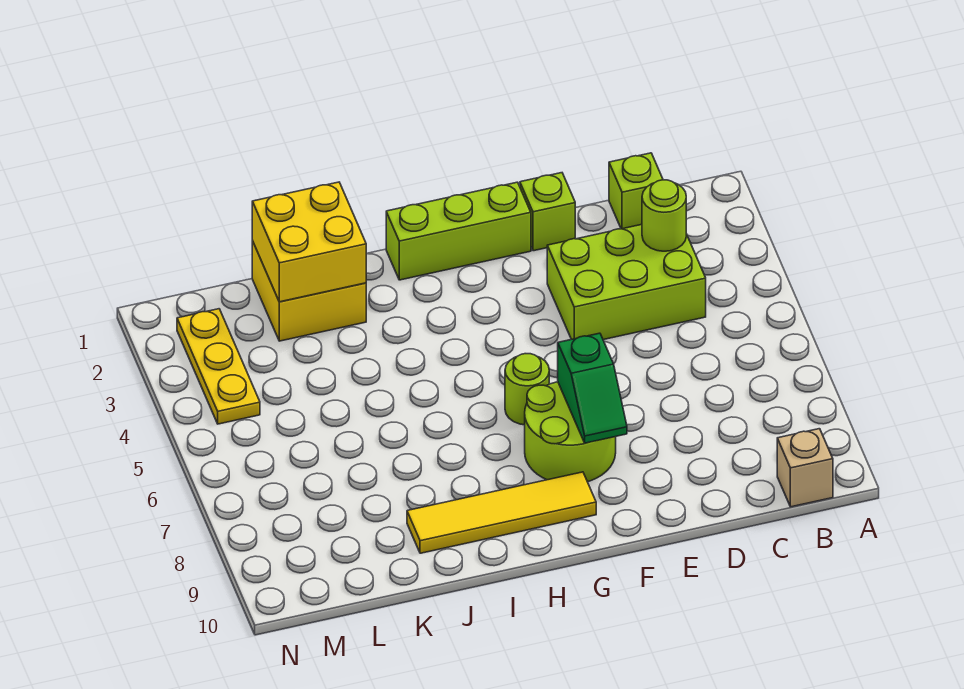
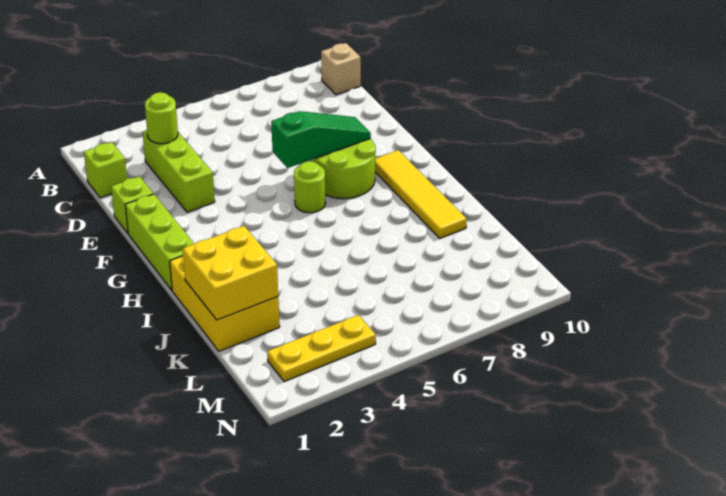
lime brick C3:E4 level 1 -> lime brick C3:E3 level 1
green slope F7:F8 level 2 top 7 -> green slope F6:F8 level 2 top 6
yellow brick J1:K2 level 1 -> yellow brick I1:K2 level 1

